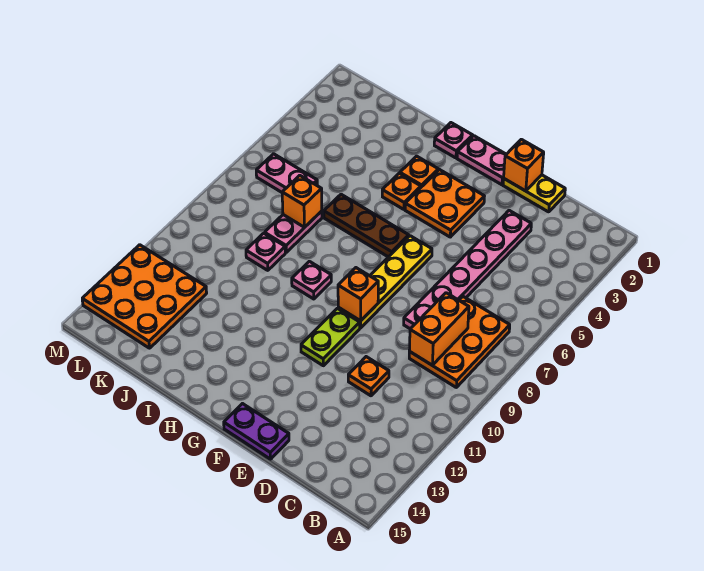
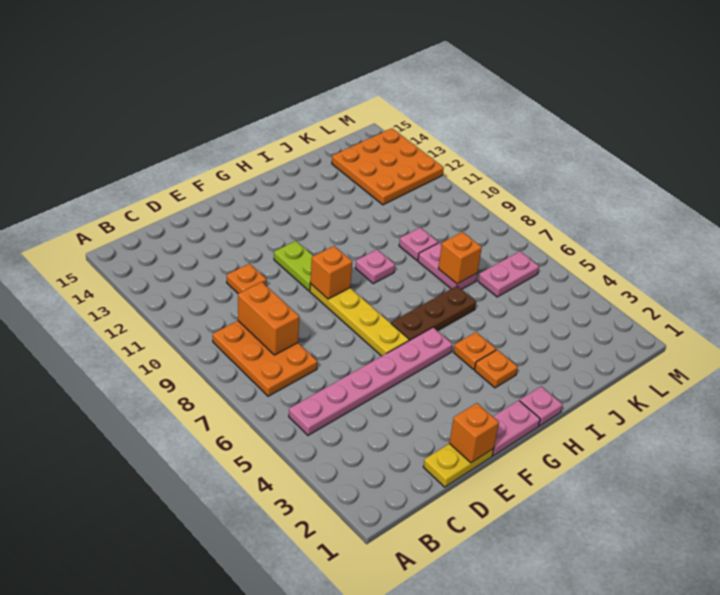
pink plate D3:D8 level 1 -> pink plate B5:G5 level 1
purple plate E15:F15 level 1 -> none
orange plate F3:G4 level 1 -> none

